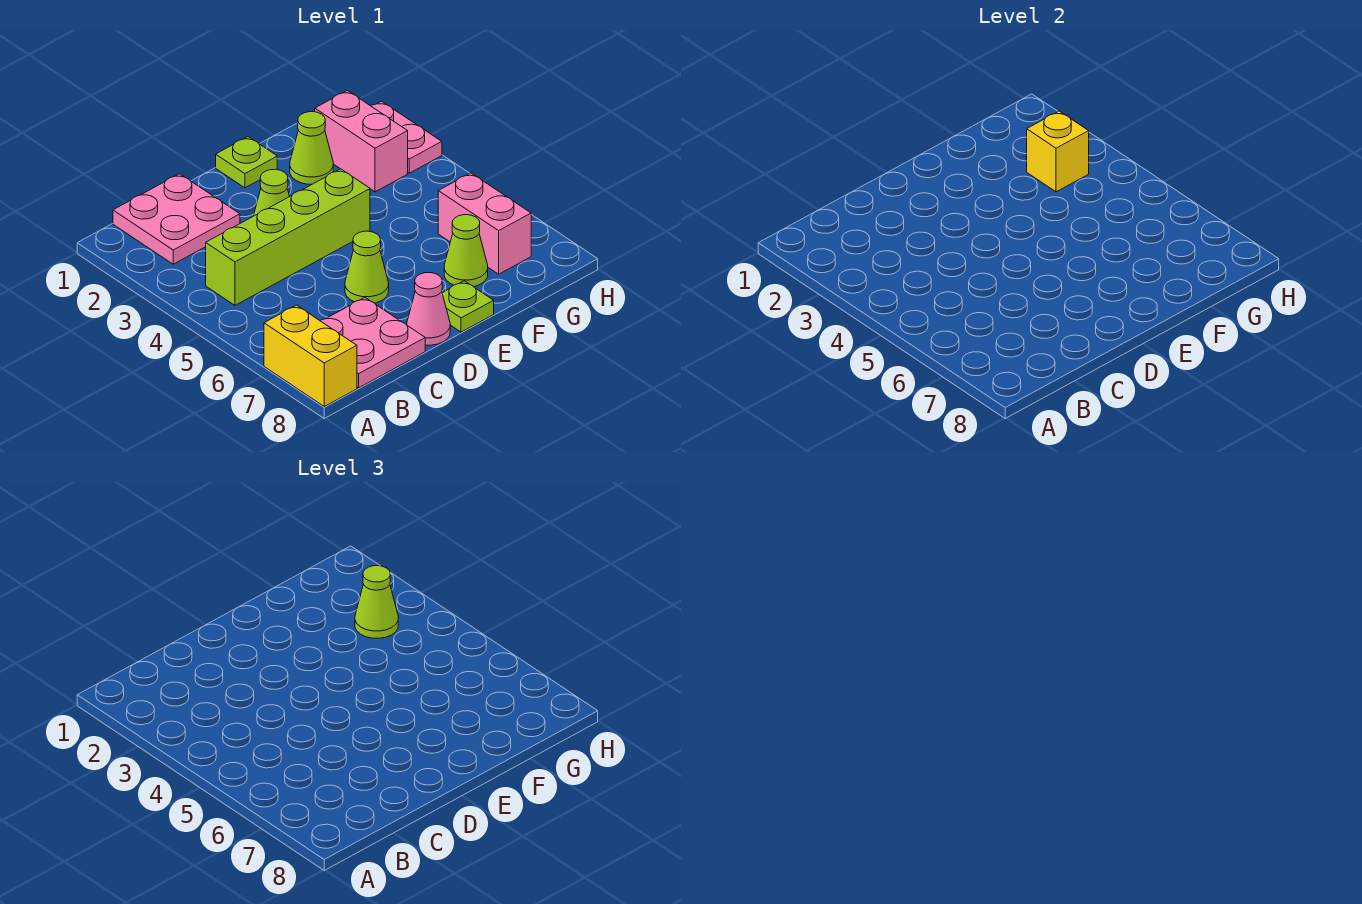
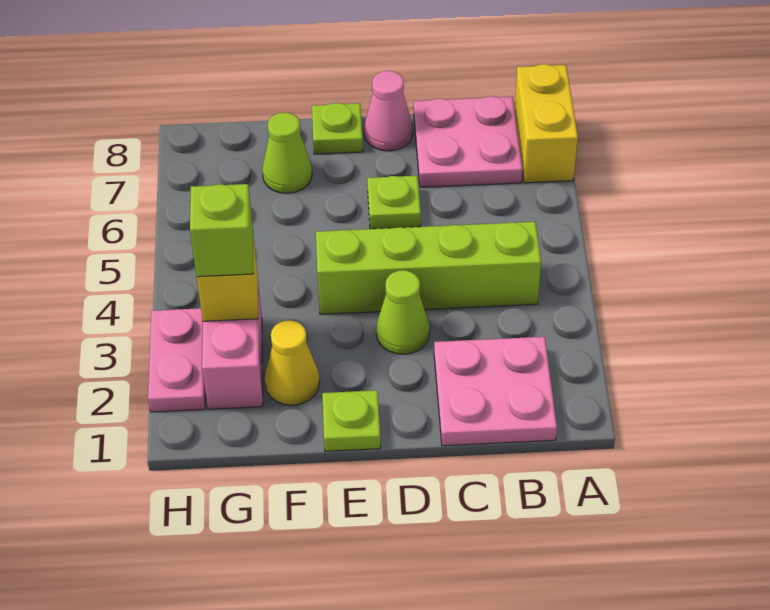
lime cone D6 level 1 -> lime plate D6 level 1
lime cone F2 level 1 -> yellow cone F2 level 1
lime cone G3 level 3 -> lime brick G3 level 3
pink brick G6:G7 level 1 -> none

